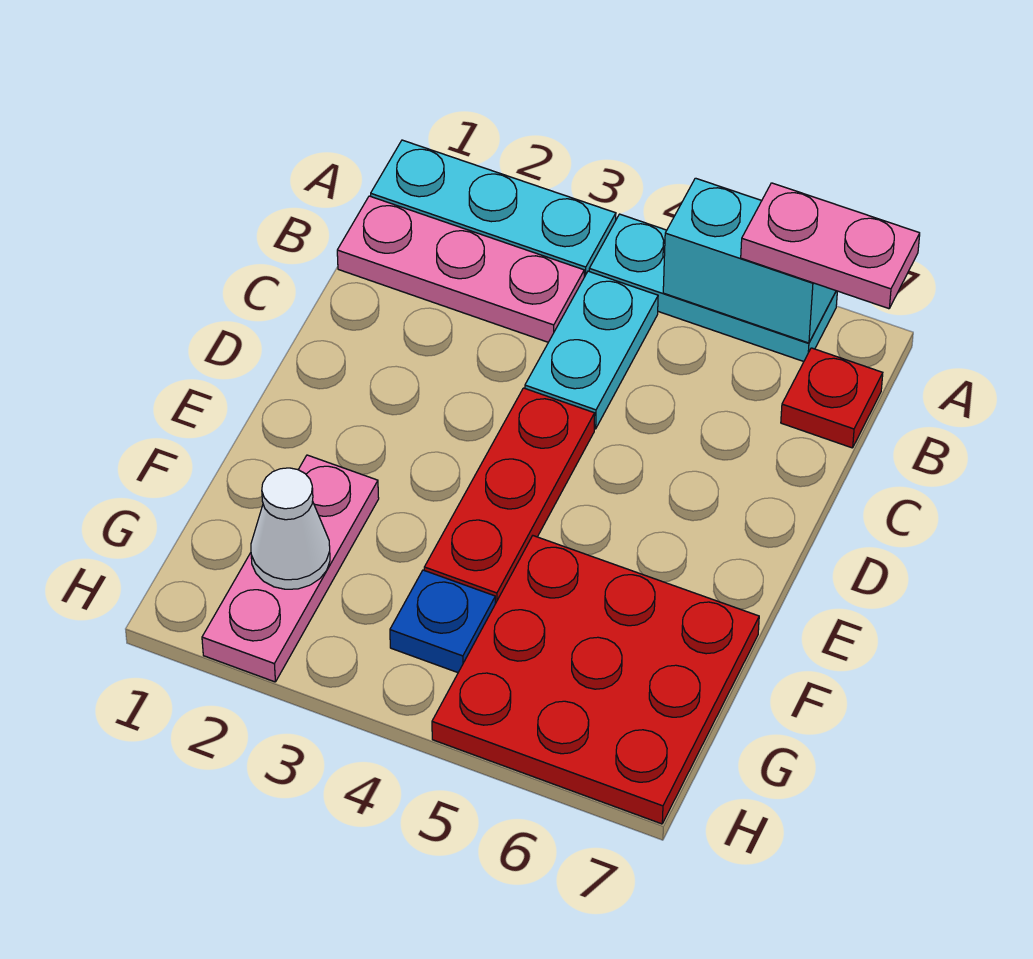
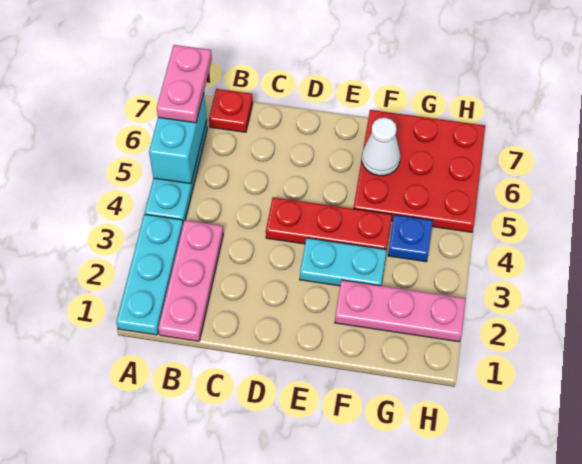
cyan plate B4:C4 level 1 -> cyan plate E3:F3 level 1
white cone G2 level 2 -> white cone F6 level 2

